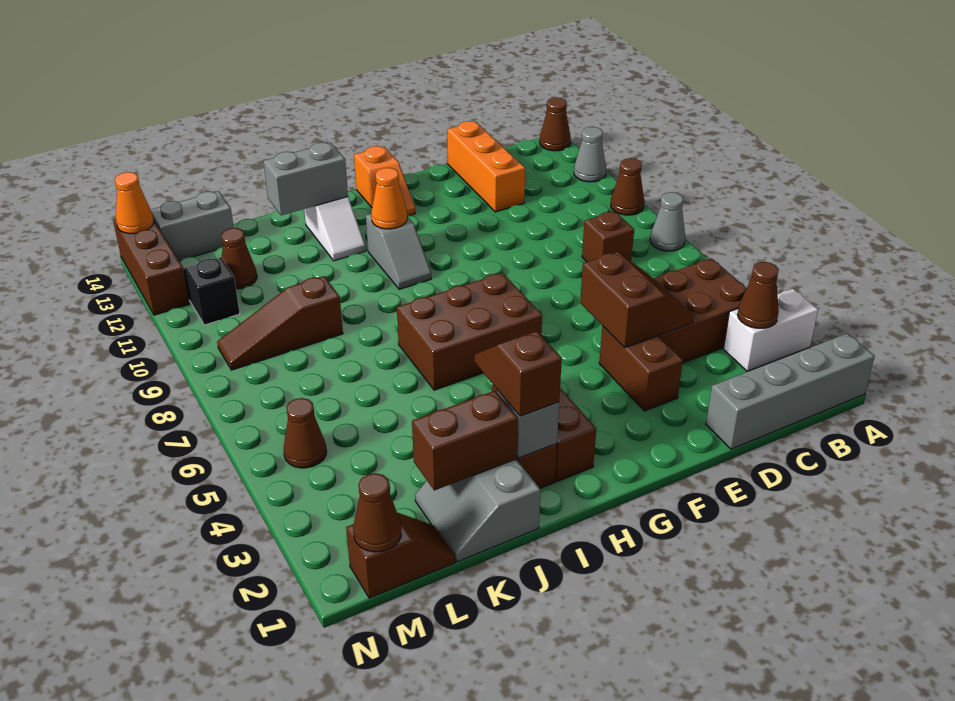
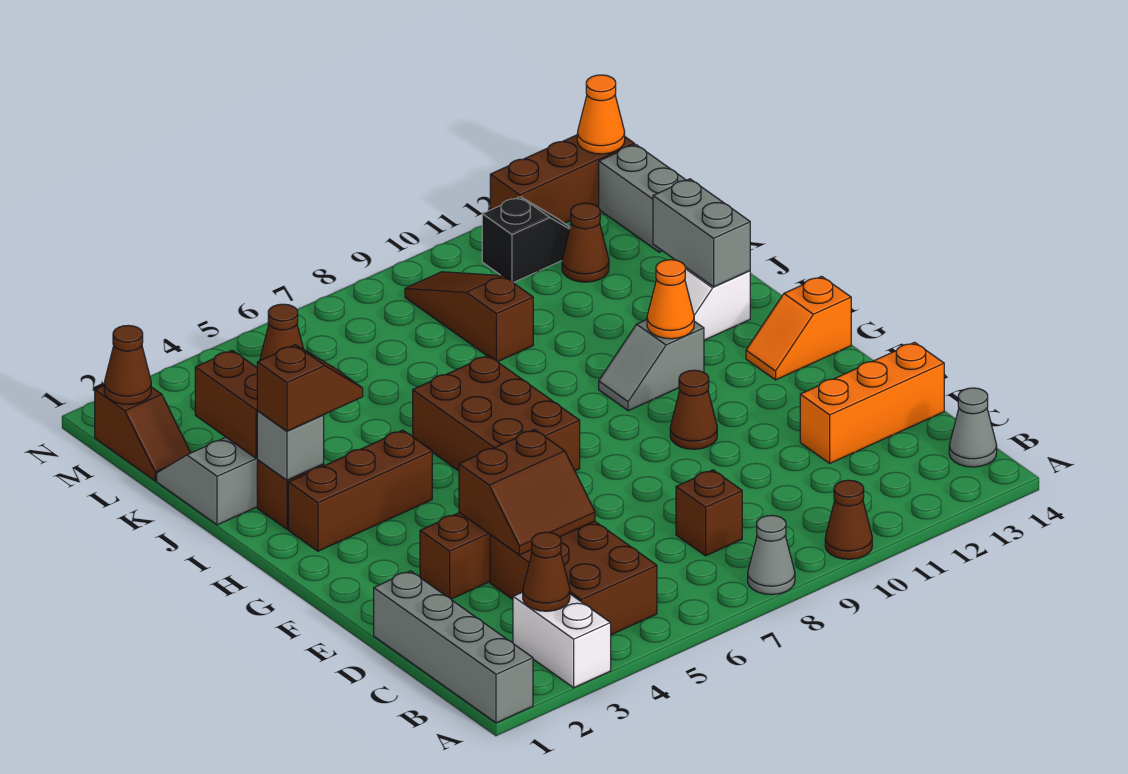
grey cone A12 level 1 -> grey cone B14 level 1
brown cone A14 level 1 -> brown cone F10 level 1

